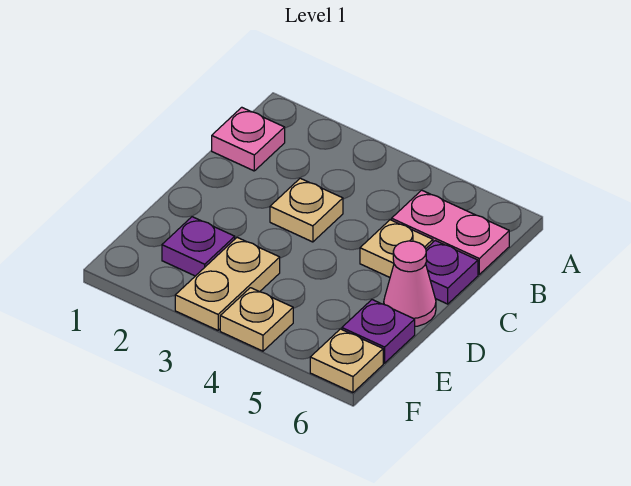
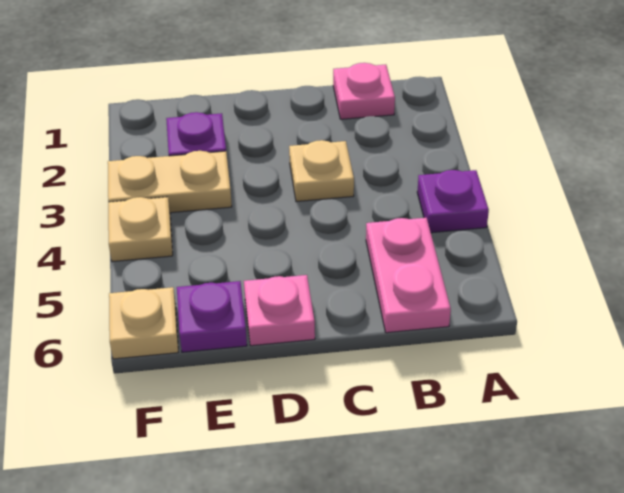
tan plate C5 level 1 -> none
purple plate C6 level 1 -> purple plate A4 level 1
pink cone D6 level 1 -> pink plate D6 level 1

